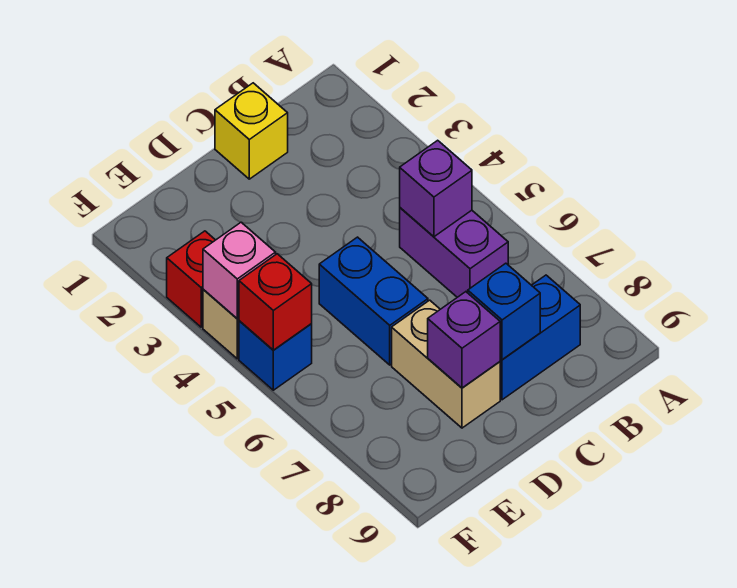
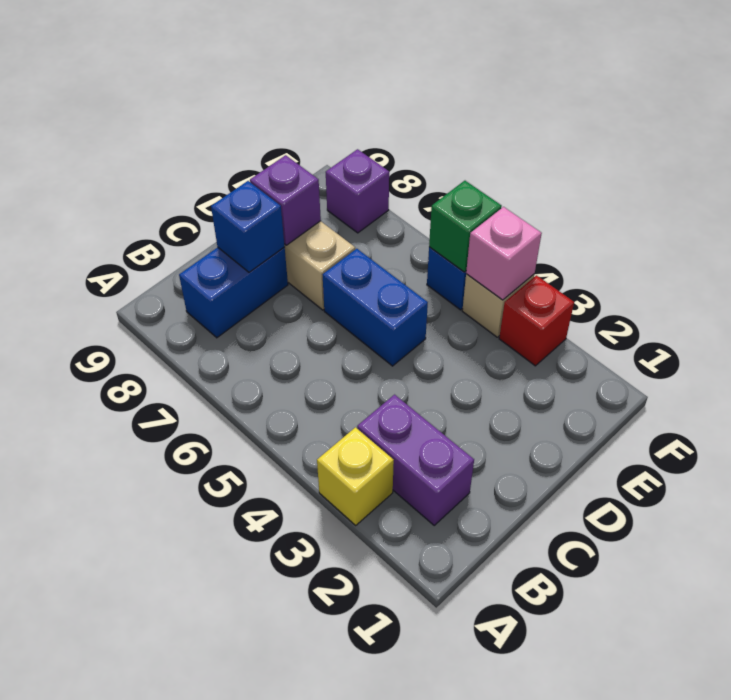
purple brick B5:B6 level 1 -> purple brick B2:B3 level 1
purple brick B5 level 2 -> purple brick F8 level 1
yellow brick C1 level 1 -> yellow brick A3 level 1
red brick F5 level 2 -> green brick F5 level 2

